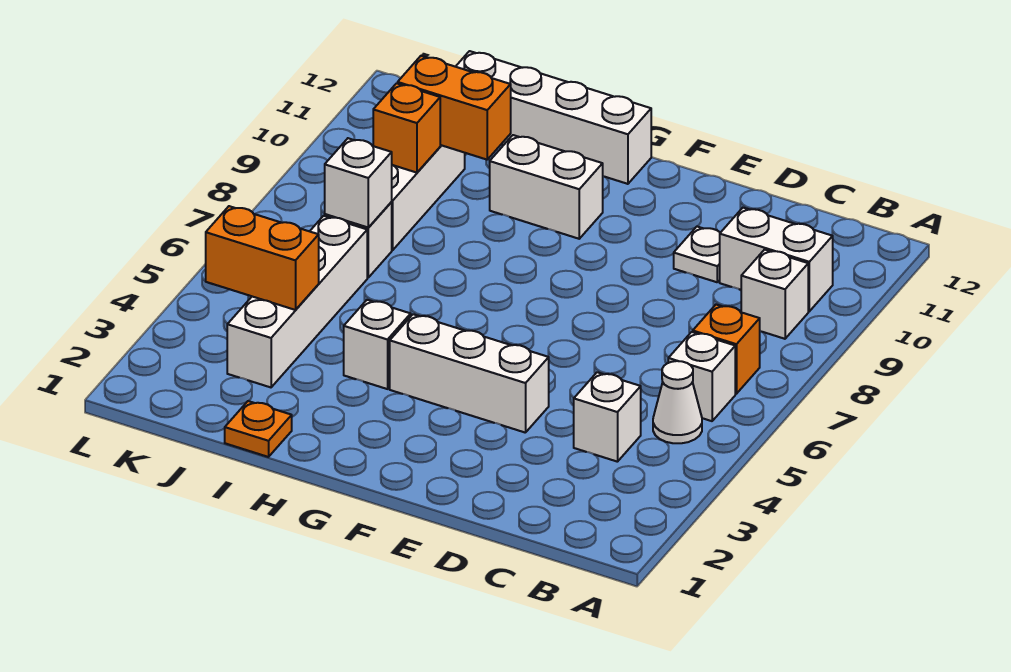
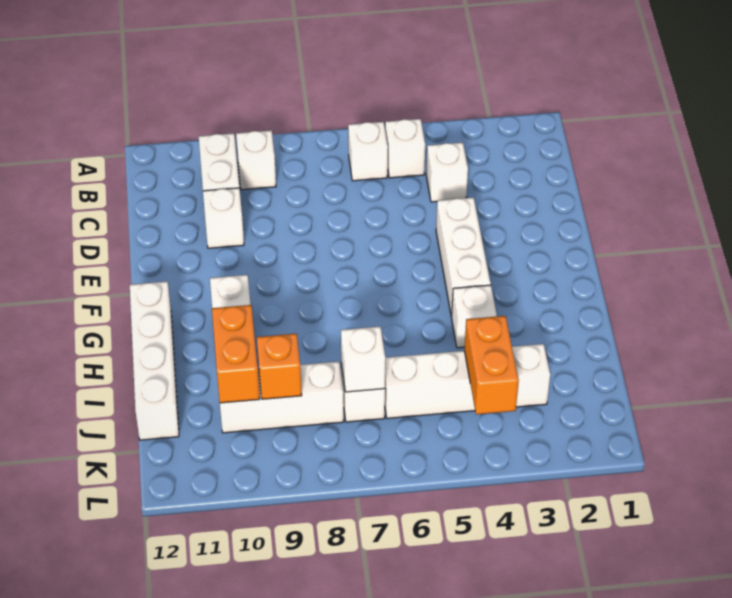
white cone B5 level 1 -> white brick B5 level 1
orange brick B7 level 1 -> none
white plate D10 level 1 -> white brick D10 level 1
orange plate I1 level 1 -> none

